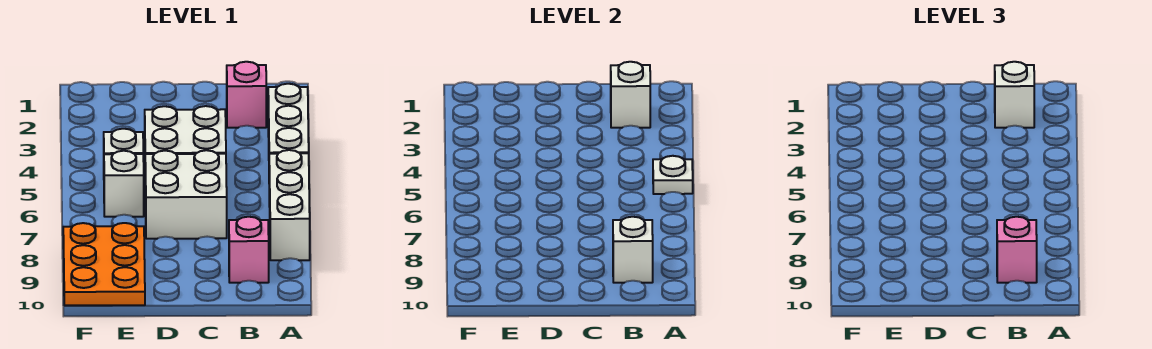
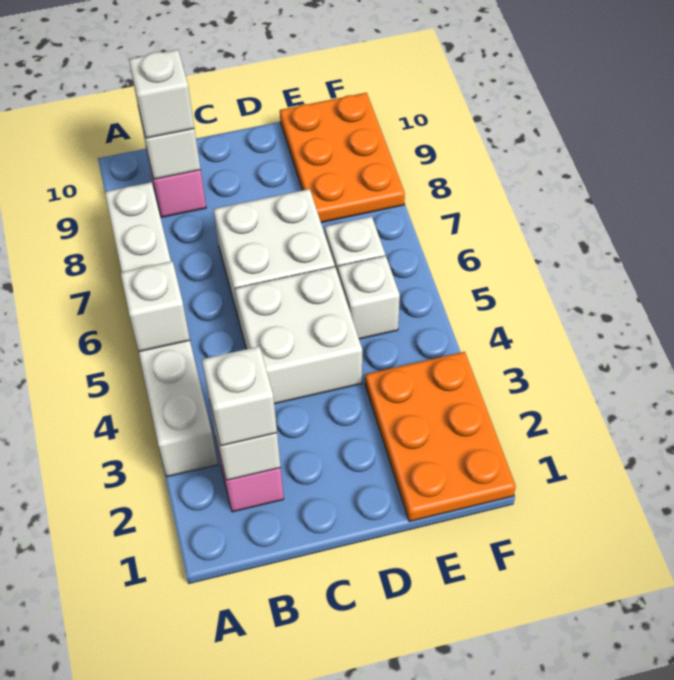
white plate A5 level 2 -> white brick A5 level 2
pink brick B9 level 3 -> white brick B9 level 3
none -> orange plate E1:F3 level 1

